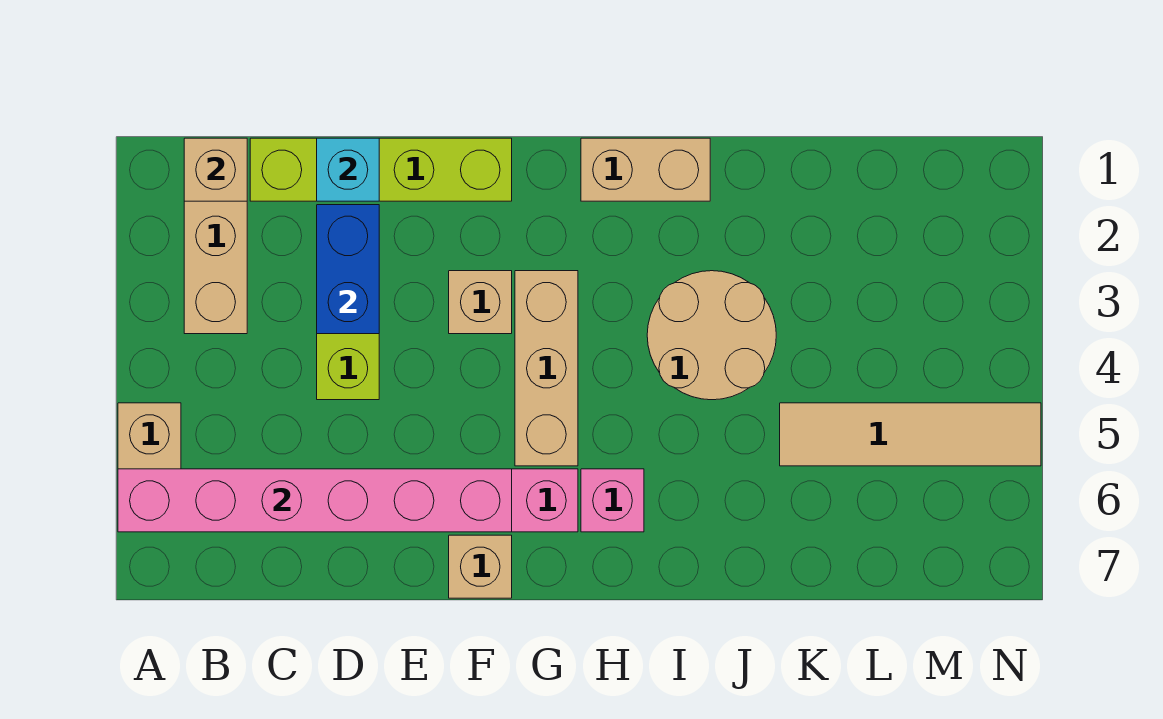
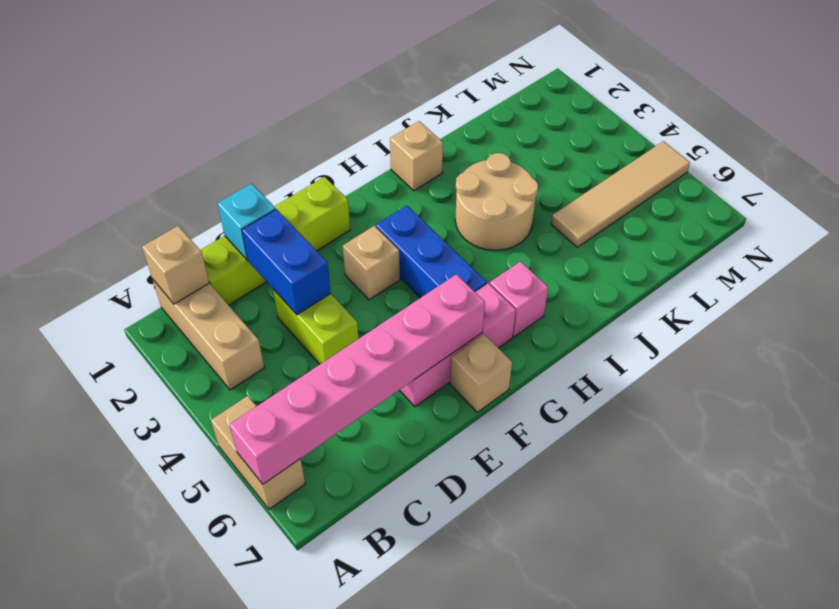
tan brick G3:G5 level 1 -> blue brick G3:G5 level 1
tan brick H1:I1 level 1 -> tan brick I1 level 1

